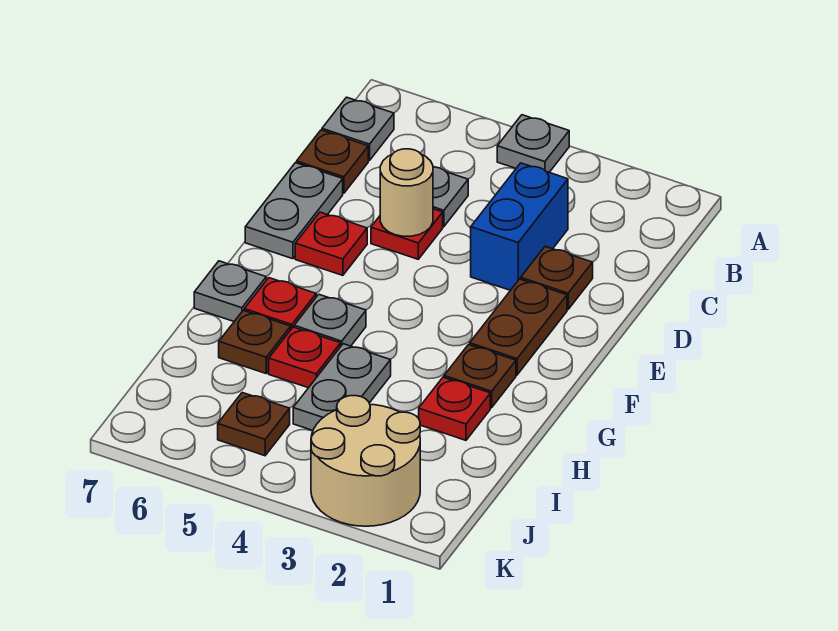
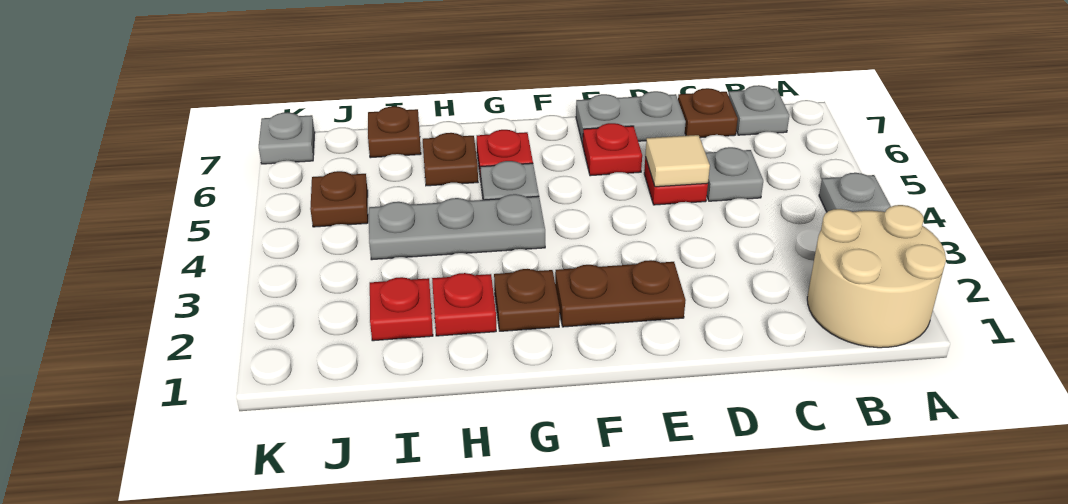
blue brick C3:D3 level 1 -> none
brown plate D2 level 1 -> brown plate I7 level 1
tan round brick D5 level 2 -> tan tile D5 level 2
grey plate G7 level 1 -> grey plate K7 level 1
grey plate H4:I4 level 1 -> grey plate G4:I4 level 1
red plate H5 level 1 -> red plate I2 level 1
tan round brick J2:K3 level 1 -> tan round brick A1:B2 level 1

